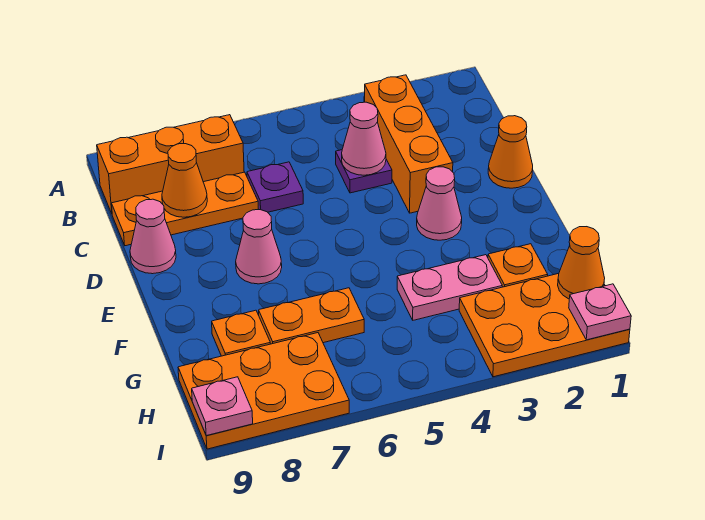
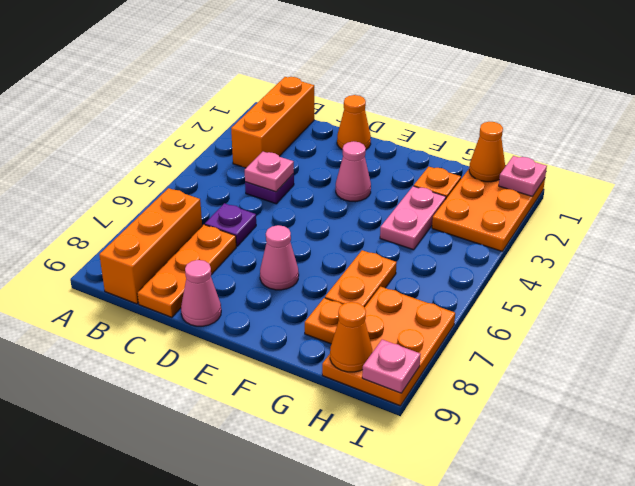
orange brick B3:D3 level 1 -> orange brick B1:B3 level 1
pink cone C4 level 2 -> pink plate C4 level 2
orange cone C8 level 2 -> orange cone H9 level 2

